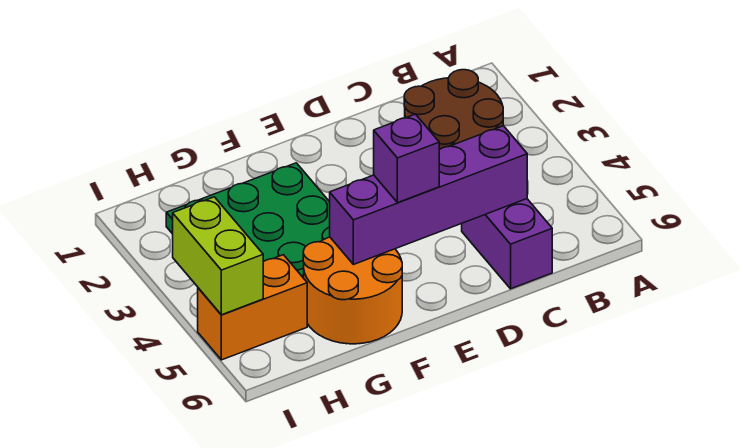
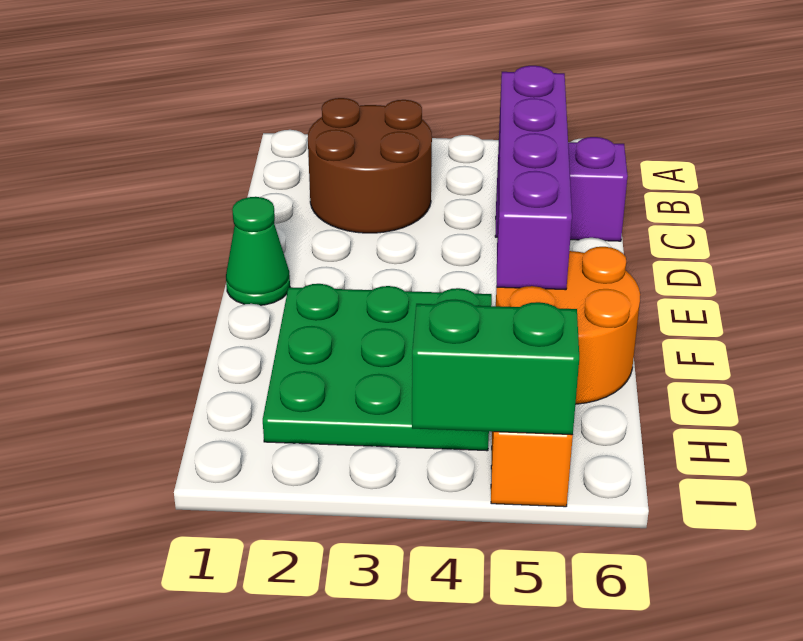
none -> green cone E1 level 1
purple brick E5 level 3 -> none
lime brick I4:I5 level 2 -> green brick I4:I5 level 2

